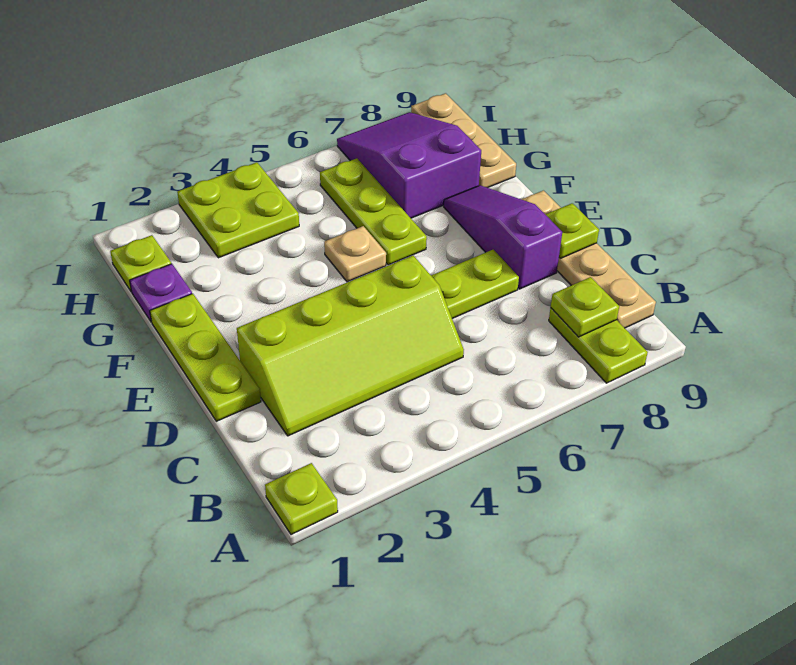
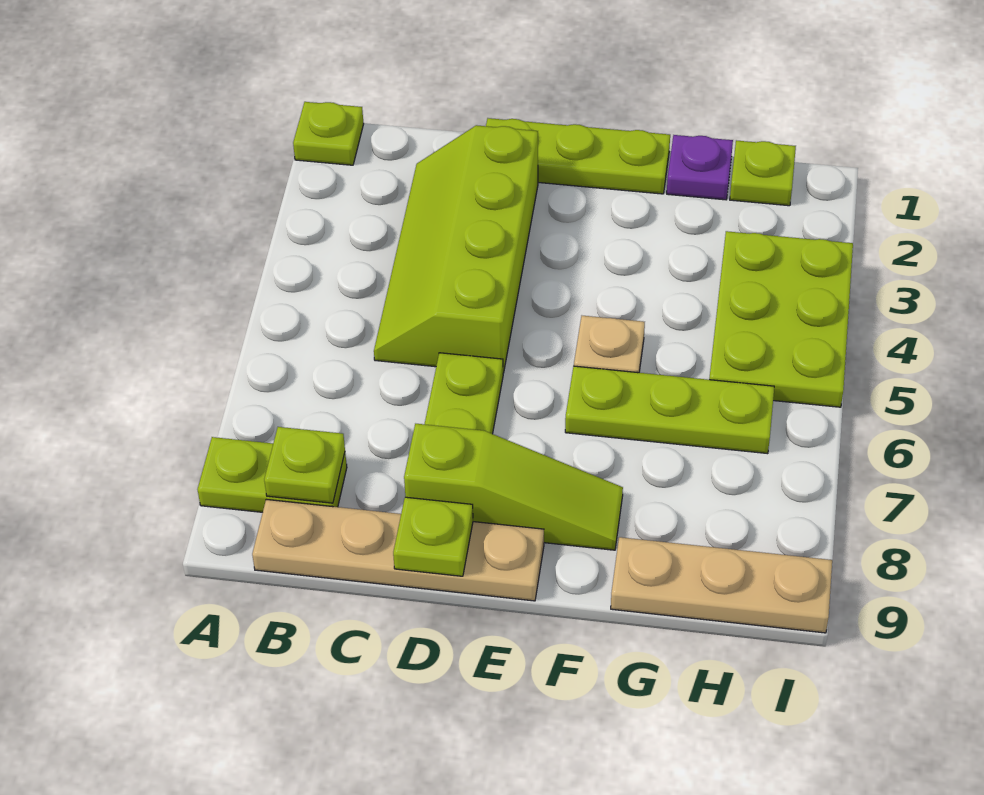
purple slope D8:F8 level 1 top D -> lime slope D8:F8 level 1 top D
purple slope G7:I8 level 1 top G -> none
lime plate H3:I4 level 1 -> lime plate H3:I5 level 1

